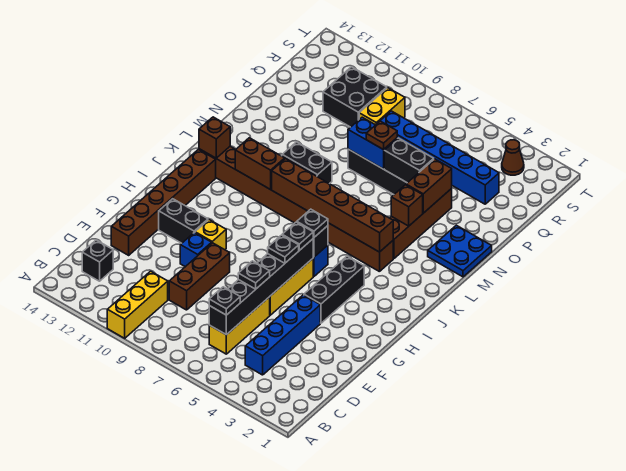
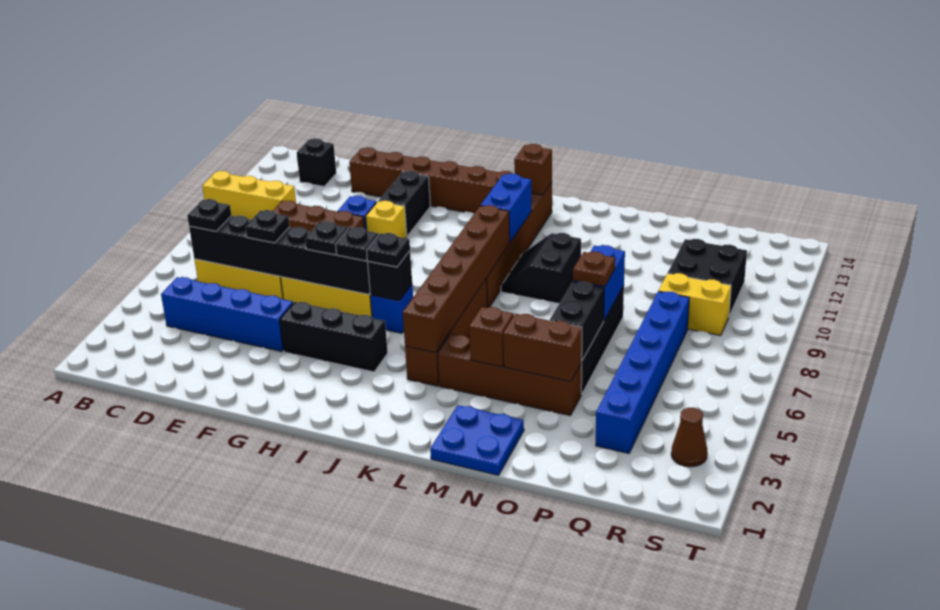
brown brick K10:K11 level 2 -> blue brick K10:K11 level 2

